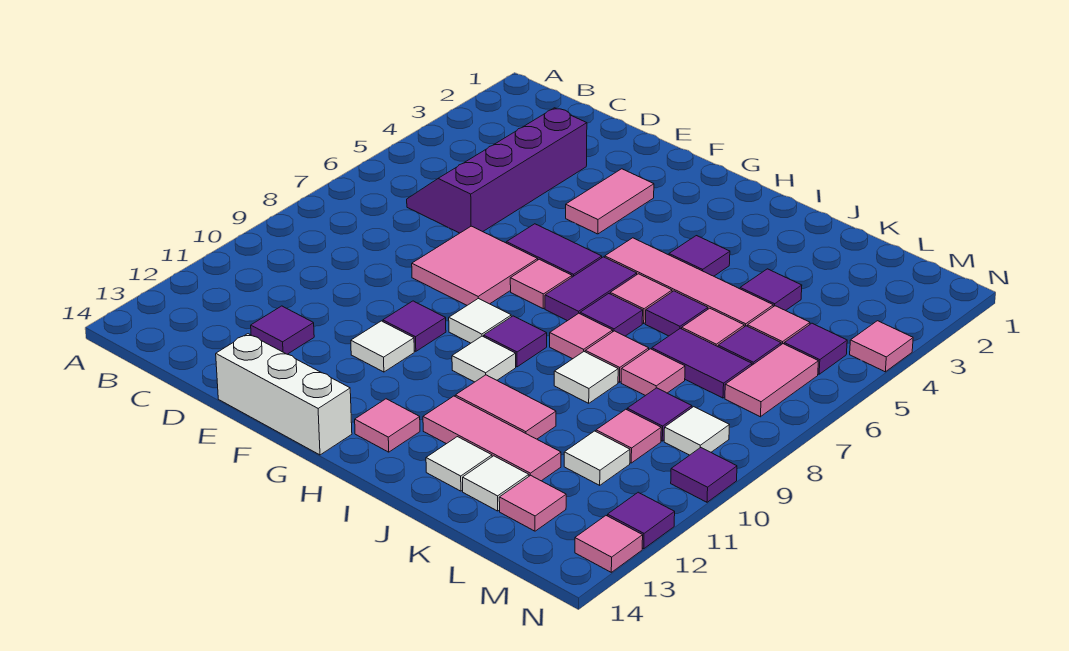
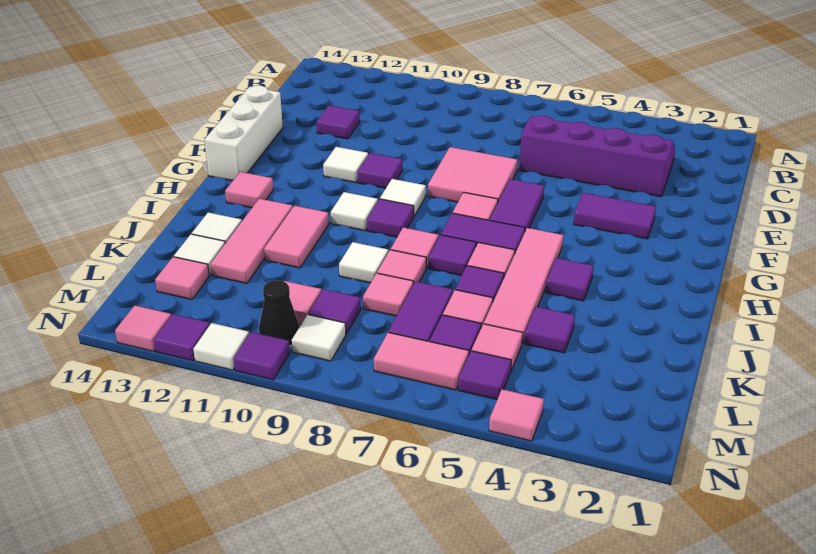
pink tile F3:F4 level 1 -> purple tile F3:F4 level 1
white tile L11 level 1 -> white tile N11 level 1
none -> black cone M10 level 1

